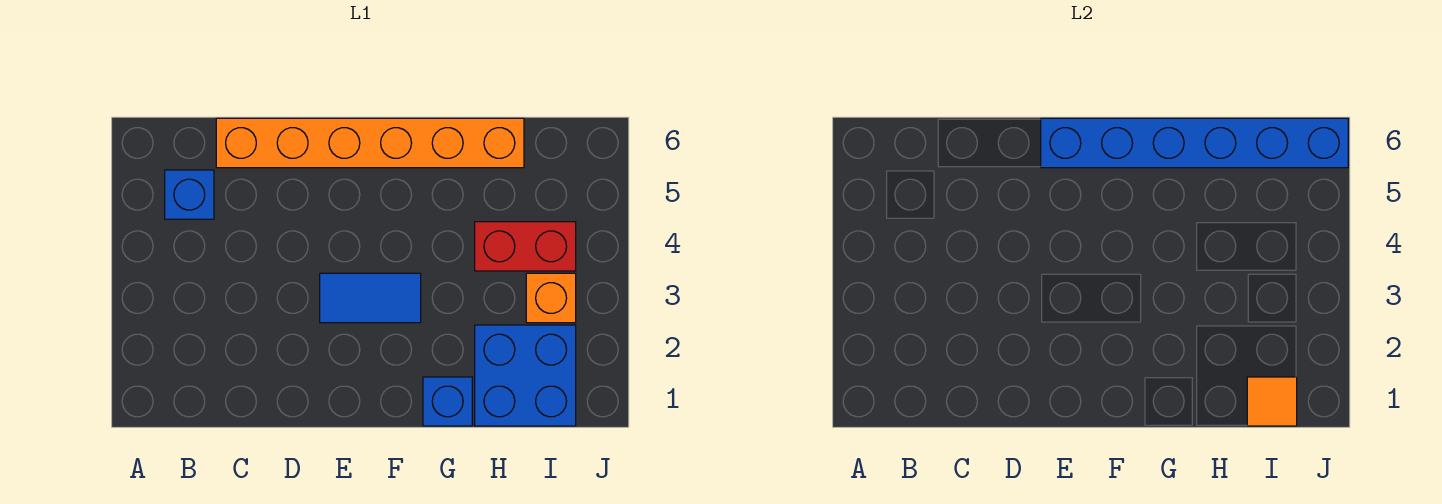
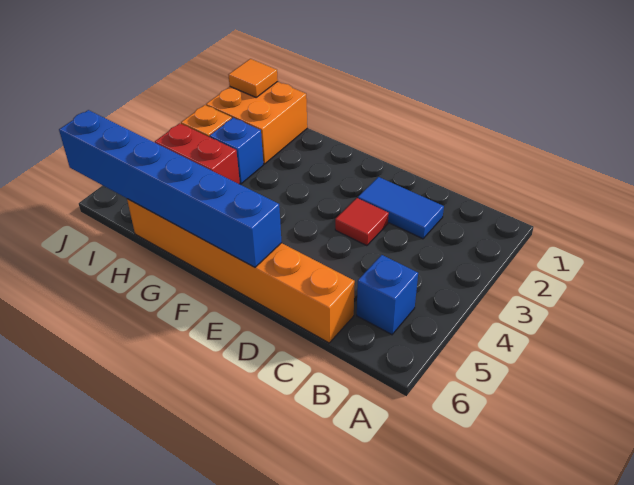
none -> red tile D3 level 1
blue tile E3:F3 level 1 -> blue tile C2:D2 level 1
blue brick G1 level 1 -> blue brick H3 level 1
blue brick H1:I2 level 1 -> orange brick H1:I2 level 1

